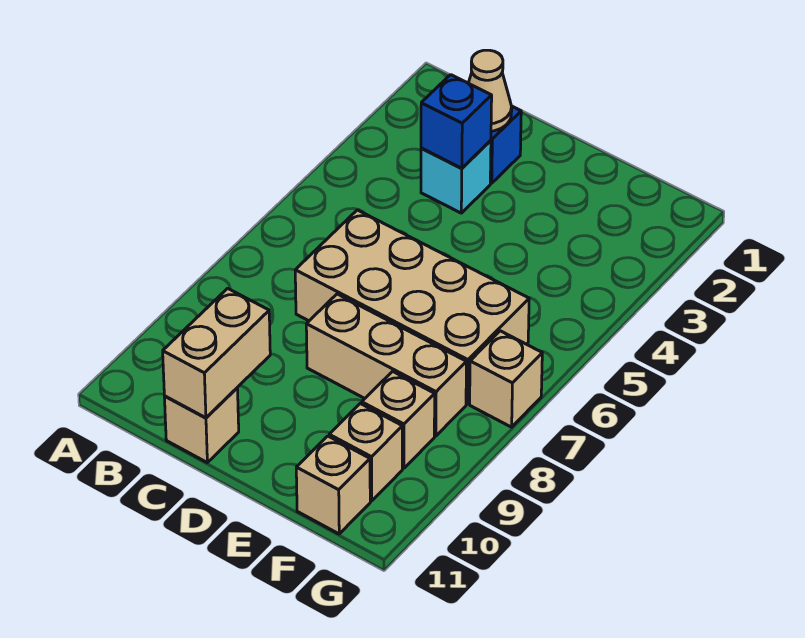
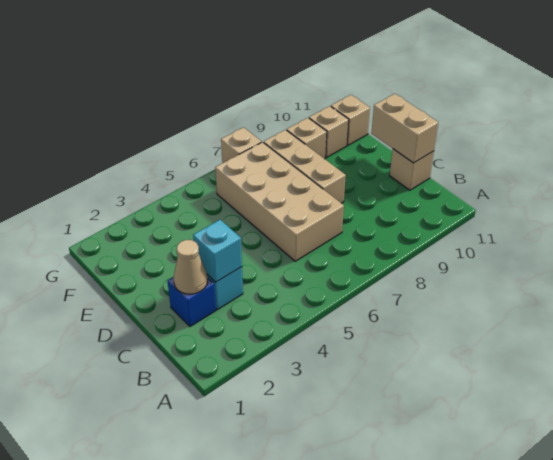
blue brick C3 level 2 -> cyan brick C3 level 2
tan brick C10:C11 level 2 -> tan brick C11:D11 level 2

